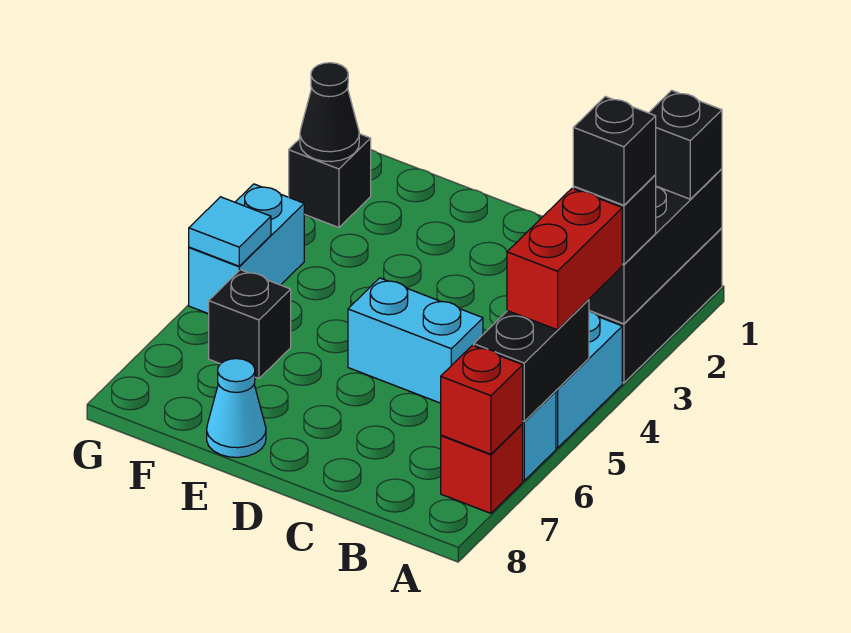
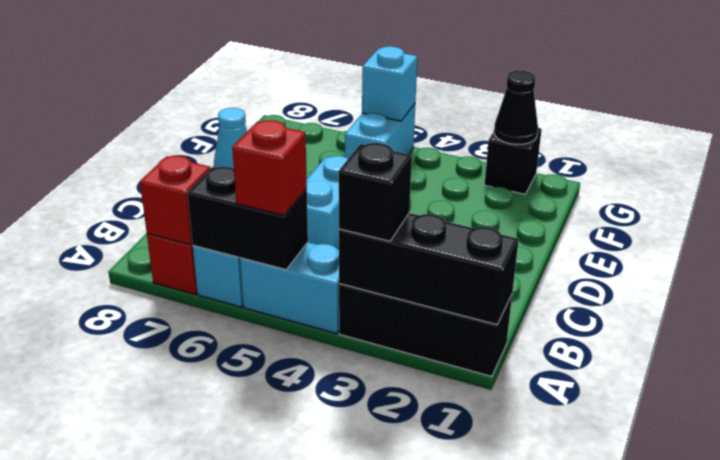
black brick A1 level 3 -> none
black brick A3 level 4 -> none
red brick A4:A5 level 3 -> red brick A5 level 3
black brick F6 level 1 -> none
cyan brick G4:G5 level 1 -> cyan brick F5:G5 level 1
cyan tile G5 level 2 -> cyan brick G5 level 2

